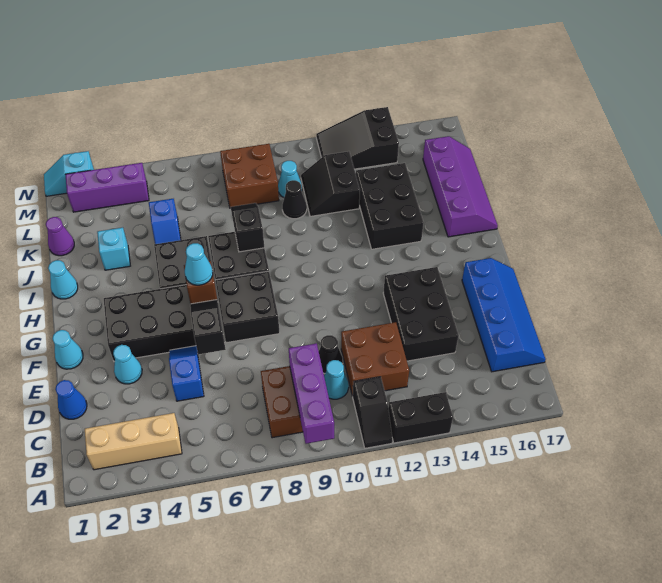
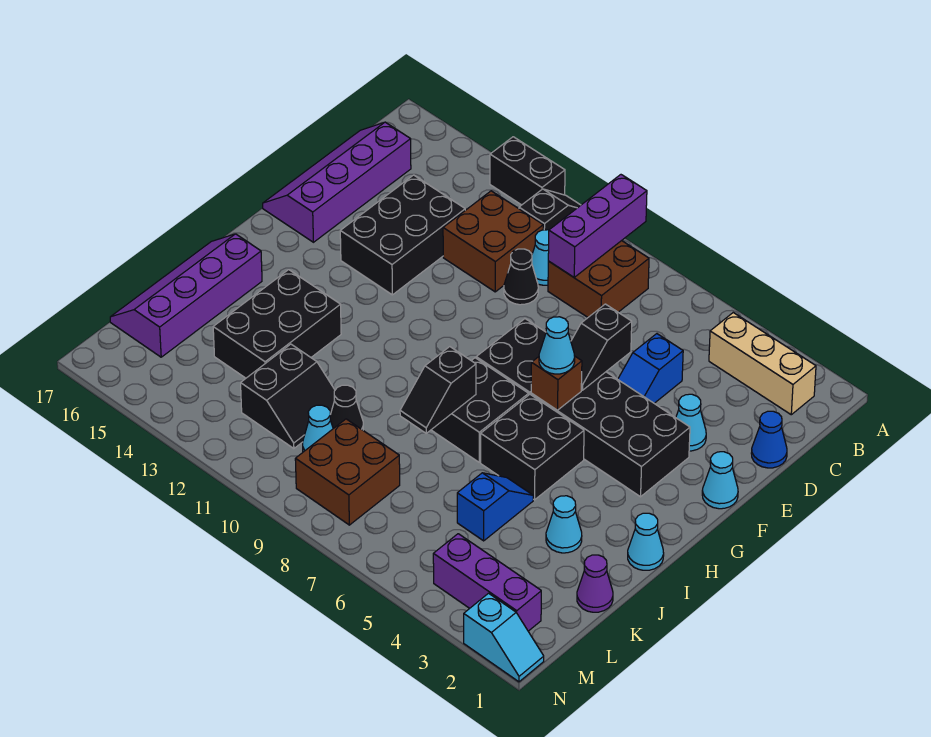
blue slope C16:F17 level 1 top 16 -> purple slope C16:F17 level 1 top 16
cyan brick J3 level 1 -> cyan cone J3 level 1
black slope M12:N14 level 1 top 14 -> none

